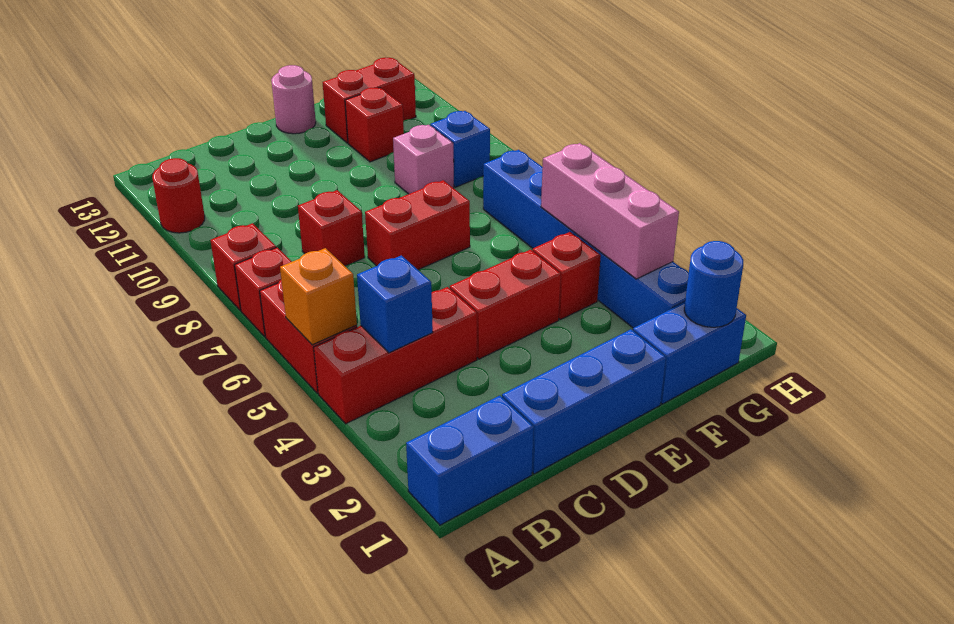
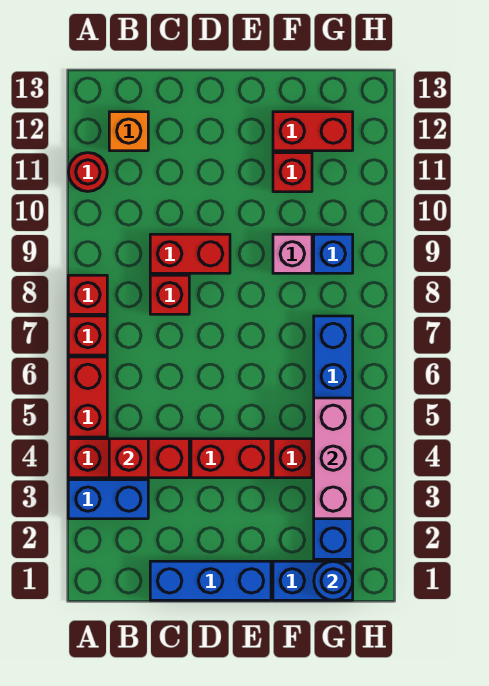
blue brick A1:B1 level 1 -> blue brick A3:B3 level 1
orange brick A5 level 2 -> orange brick B12 level 1
blue brick B4 level 2 -> red brick B4 level 2
red brick D7:E7 level 1 -> red brick C9:D9 level 1
pink round brick E13 level 1 -> none

